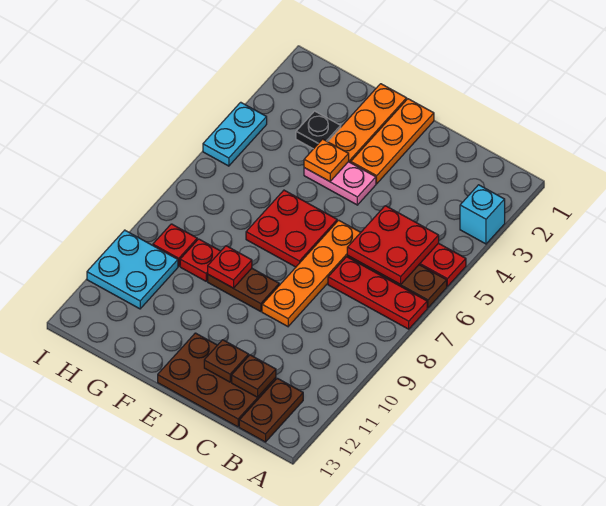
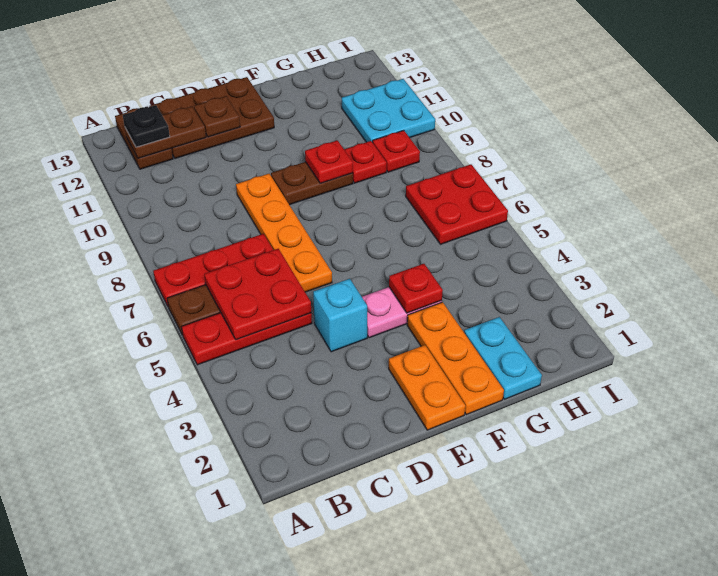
cyan brick A3 level 1 -> cyan brick D4 level 1
brown plate C12 level 2 -> brown plate B12:C12 level 2
orange plate E1:E3 level 1 -> orange plate E1:E2 level 1
red plate E6:F7 level 1 -> red plate H6:I7 level 1
orange plate F4 level 2 -> red plate F4 level 2
black plate G3 level 1 -> black plate B12 level 3
cyan plate I4:I5 level 1 -> cyan plate G1:G2 level 1

